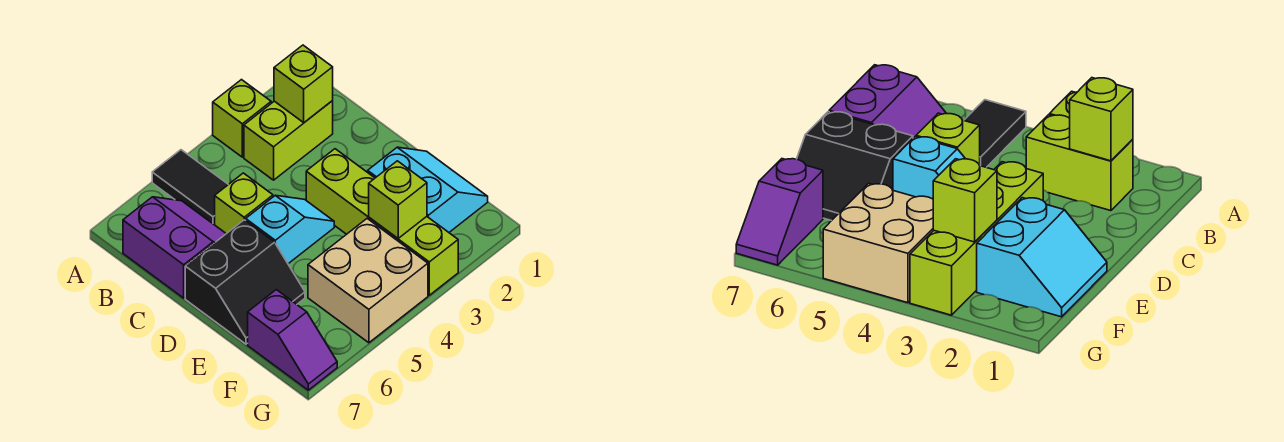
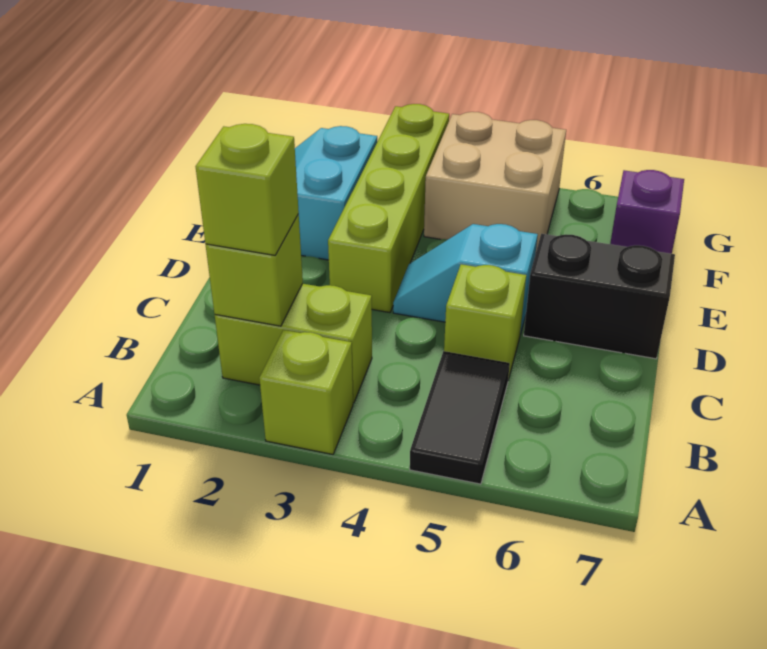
purple slope B6:C7 level 1 top 7 -> none
lime brick F3 level 2 -> lime brick B2 level 3

